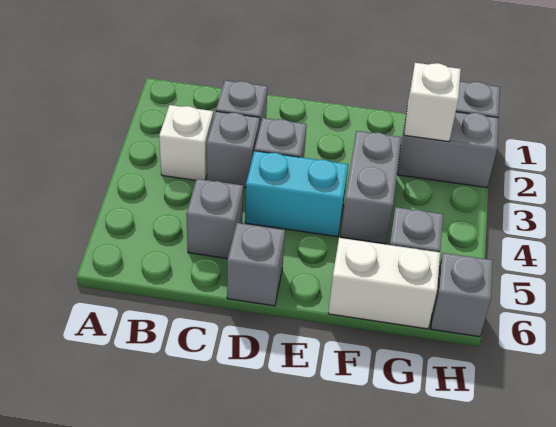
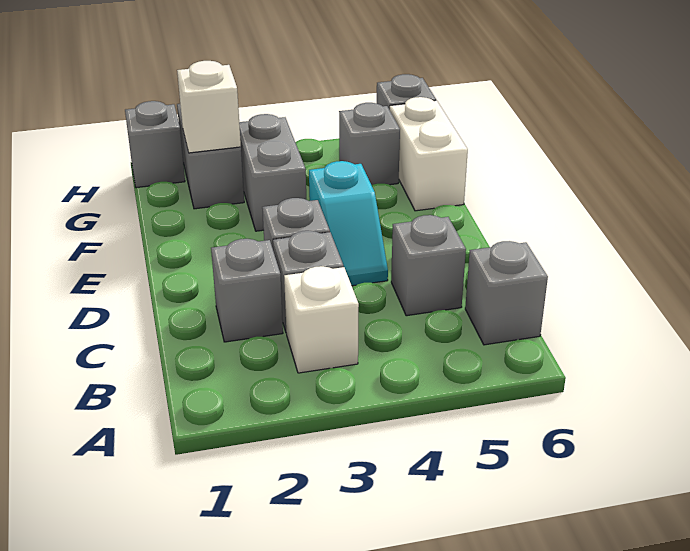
cyan brick D4:E4 level 1 -> cyan slope D4:E4 level 1 top E
grey brick D6 level 1 -> grey brick B6 level 1
grey brick F3:F4 level 1 -> grey brick F3:G3 level 1

